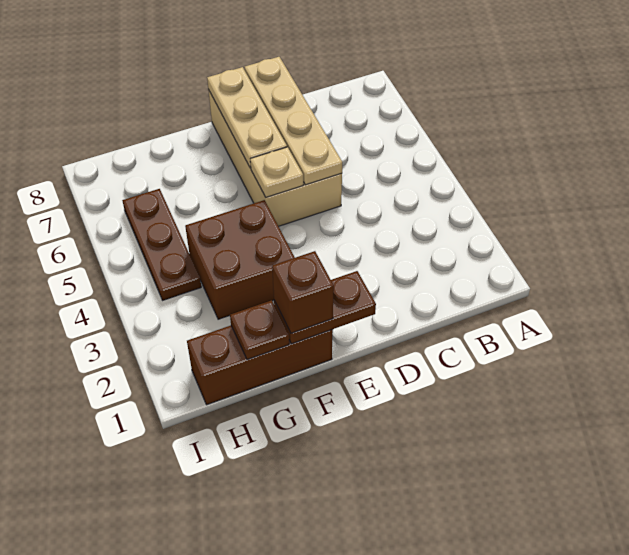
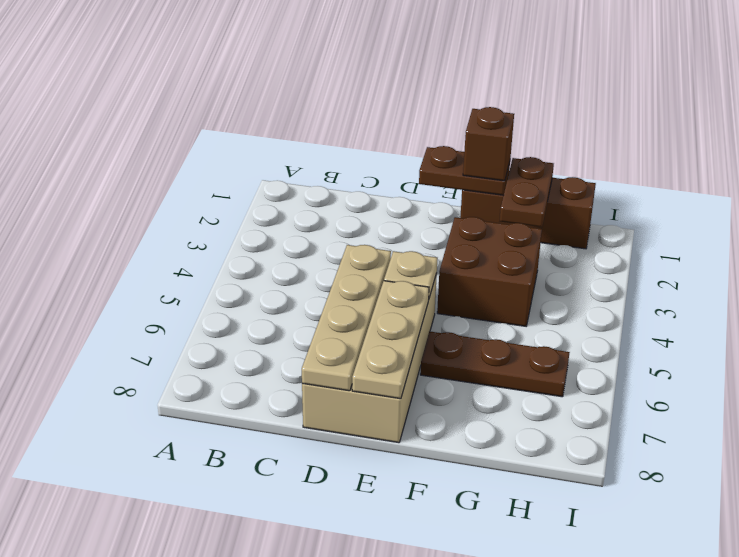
brown plate G1 level 2 -> brown plate G1:G2 level 2
brown plate H4:H6 level 1 -> brown plate F6:H6 level 1

